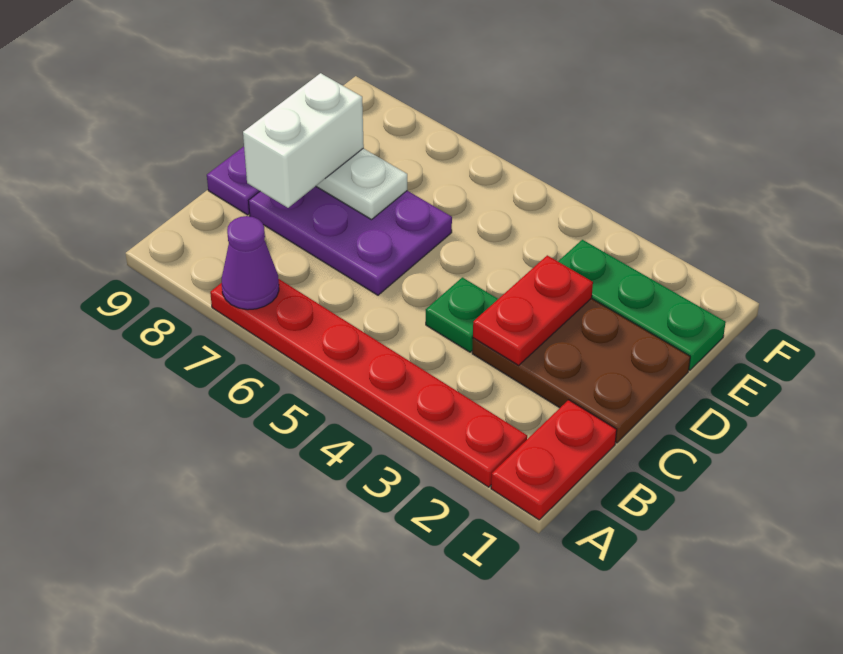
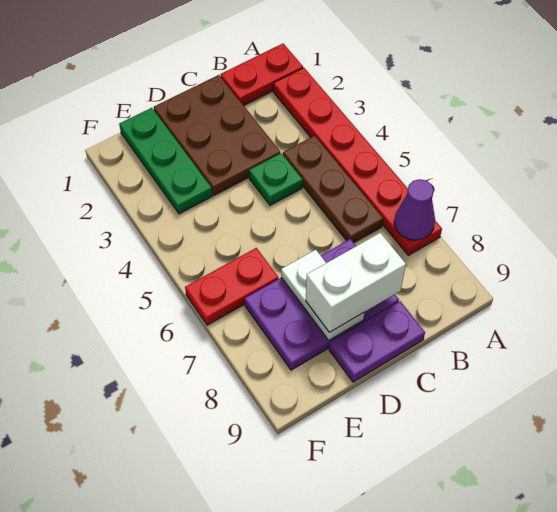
none -> brown plate B4:B6 level 1
red plate C3:D3 level 2 -> red plate E6:F6 level 1
purple plate C6:D8 level 1 -> purple plate C7:E8 level 1

